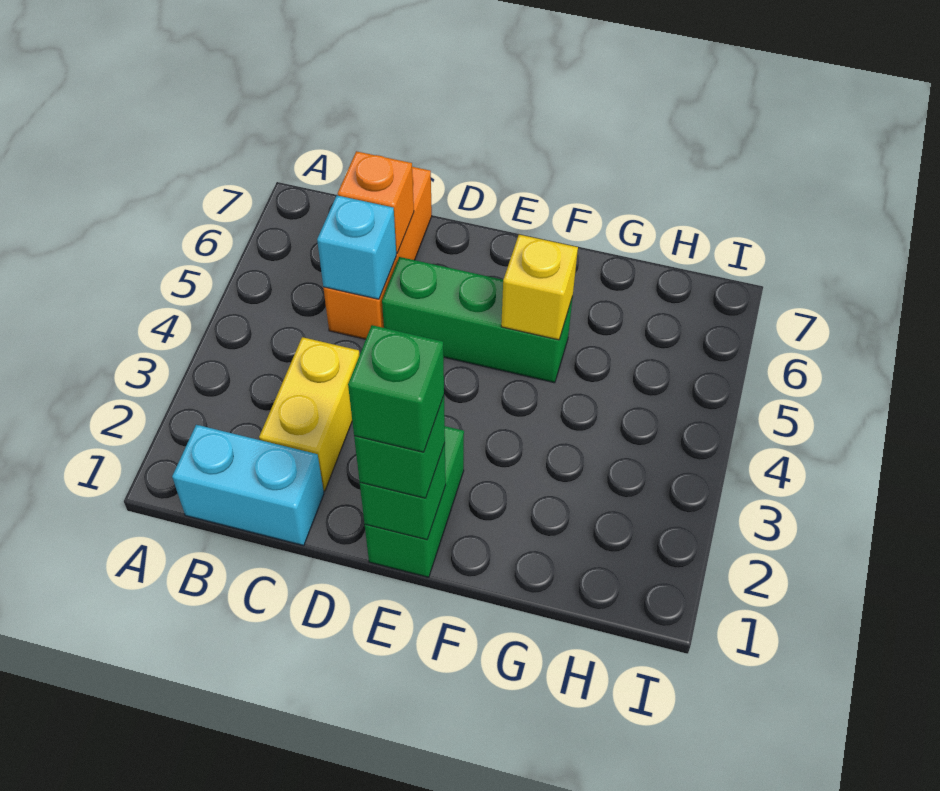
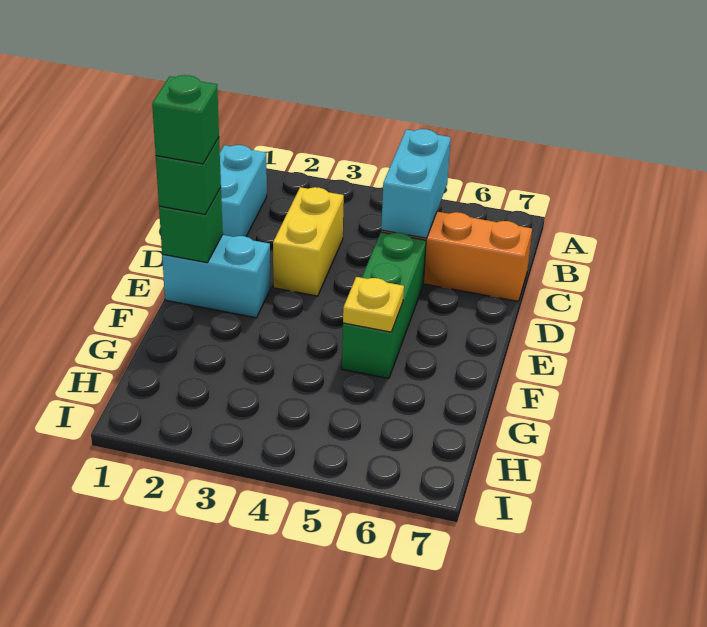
yellow brick C2:C3 level 1 -> yellow brick C3:D3 level 1
cyan brick C5 level 2 -> cyan brick B5:C5 level 2
orange brick C6 level 2 -> none
green brick E1:E2 level 1 -> cyan brick E1:E2 level 1
yellow brick F5 level 2 -> yellow plate F5 level 2

